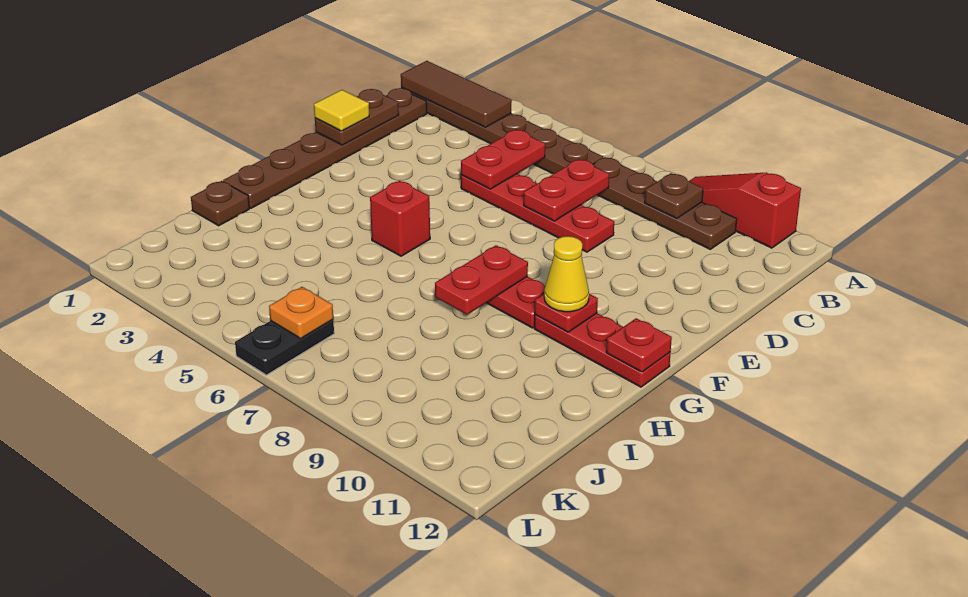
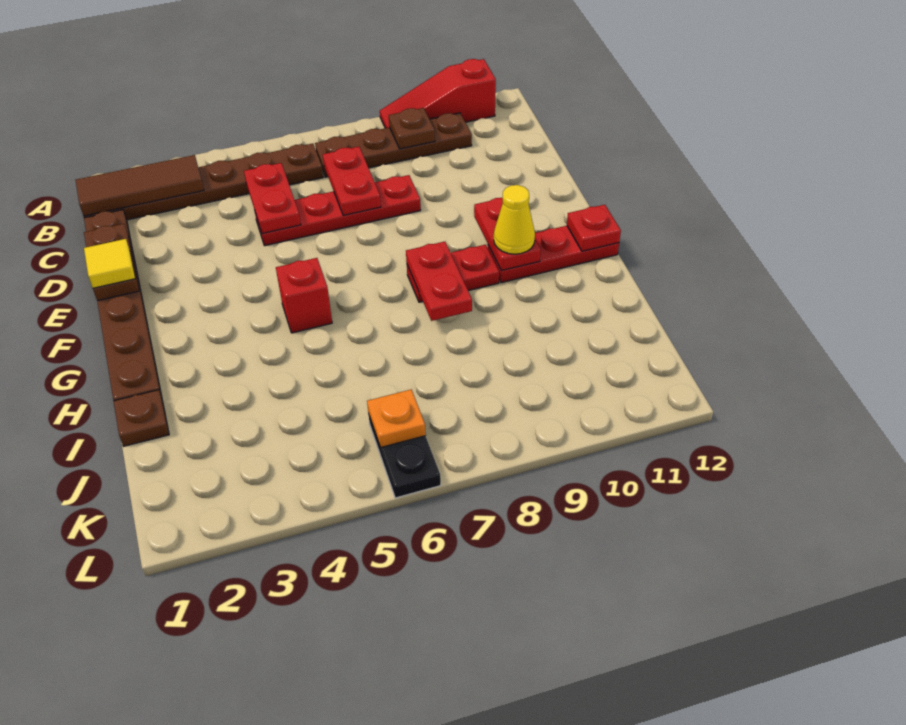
red plate G10 level 2 -> red plate F10:G10 level 2

